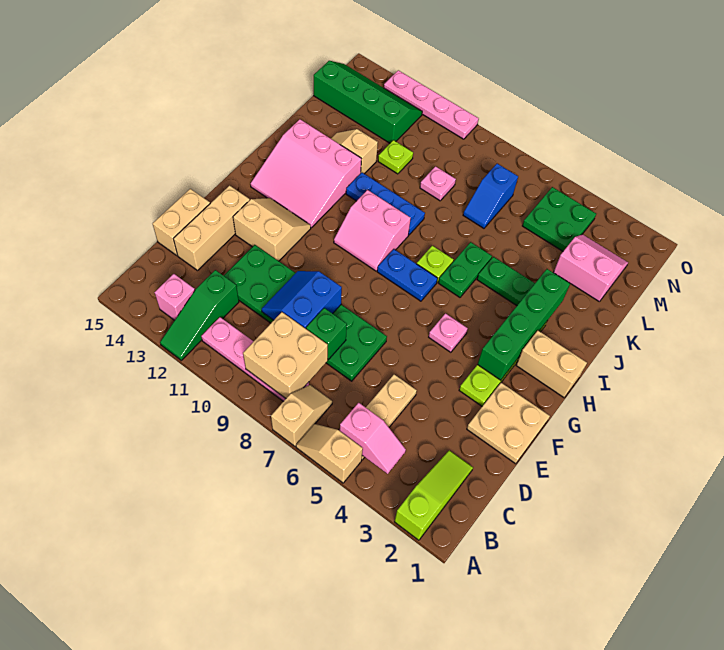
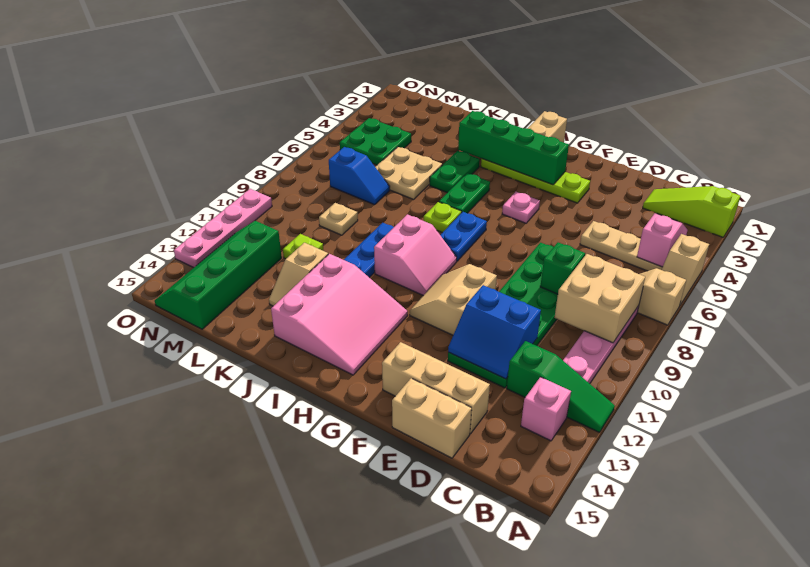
blue slope D9:E10 level 2 top 9 -> blue slope D11:E12 level 2 top 11
tan plate E1:F2 level 1 -> tan plate K5:L6 level 1
tan slope F12:G13 level 1 top F -> tan slope F10:G11 level 1 top F
green plate I6:J6 level 1 -> green plate I5:I6 level 1
pink slope L2:M3 level 1 top L -> none
pink plate L9 level 1 -> tan plate L9 level 1

